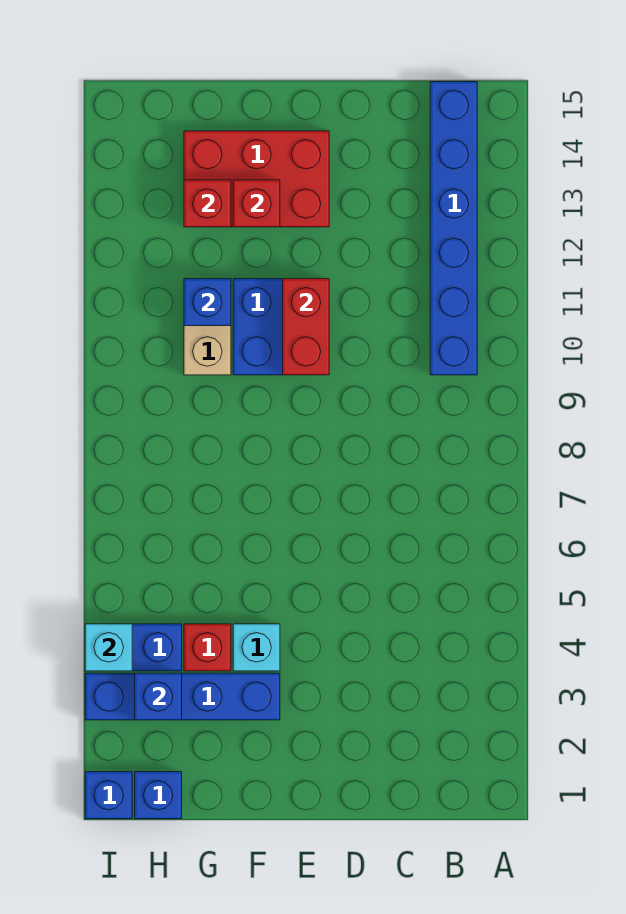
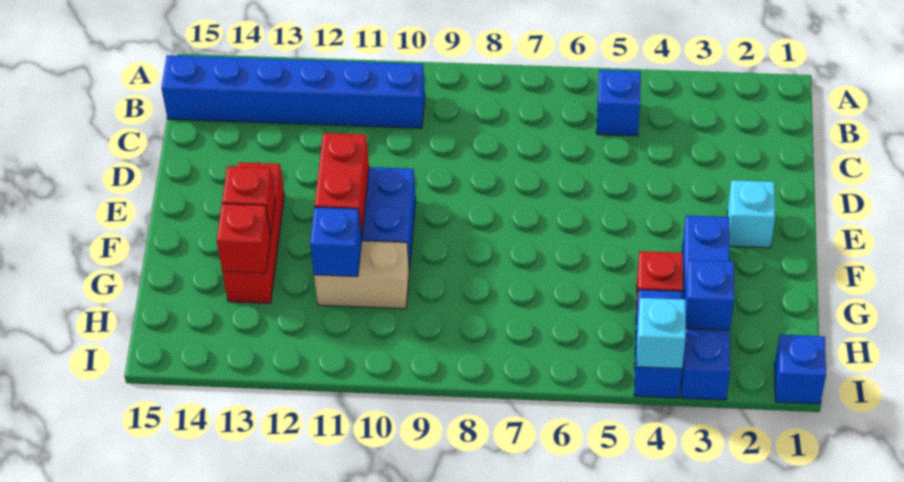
red brick E10:E11 level 2 -> red brick E11:F11 level 2
red brick E13:G14 level 1 -> red brick E13:G13 level 1
cyan brick F4 level 1 -> cyan brick E2 level 1
blue brick H1 level 1 -> blue brick B5 level 1

